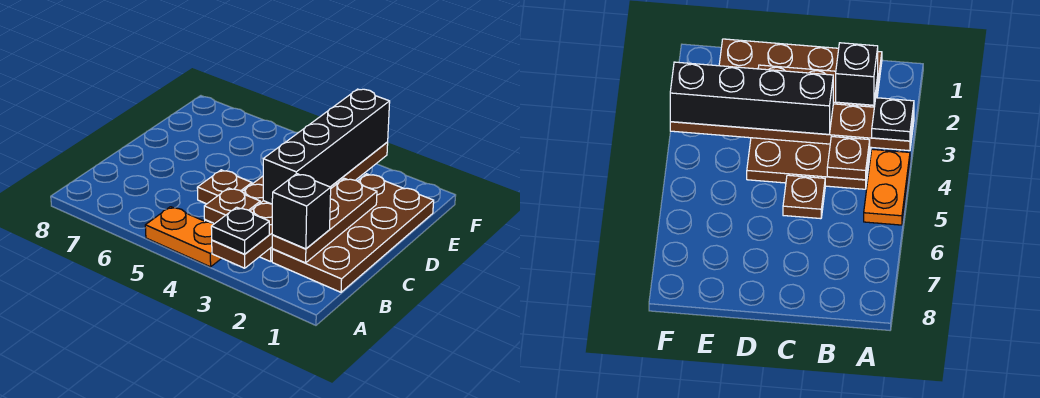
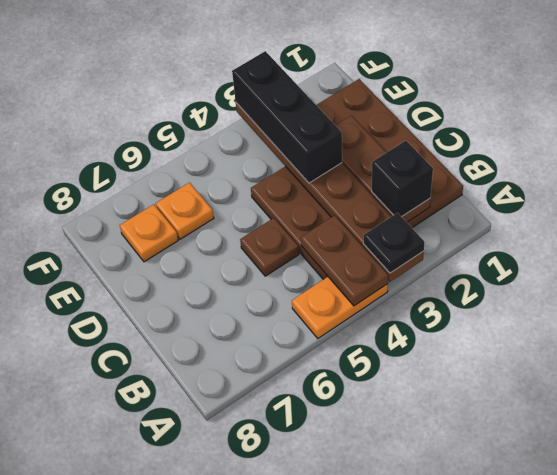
brown plate B4 level 2 -> brown plate A4:B4 level 2
black brick C3:F3 level 3 -> black brick D3:F3 level 3
none -> orange plate E6 level 1
none -> orange plate E7 level 1

